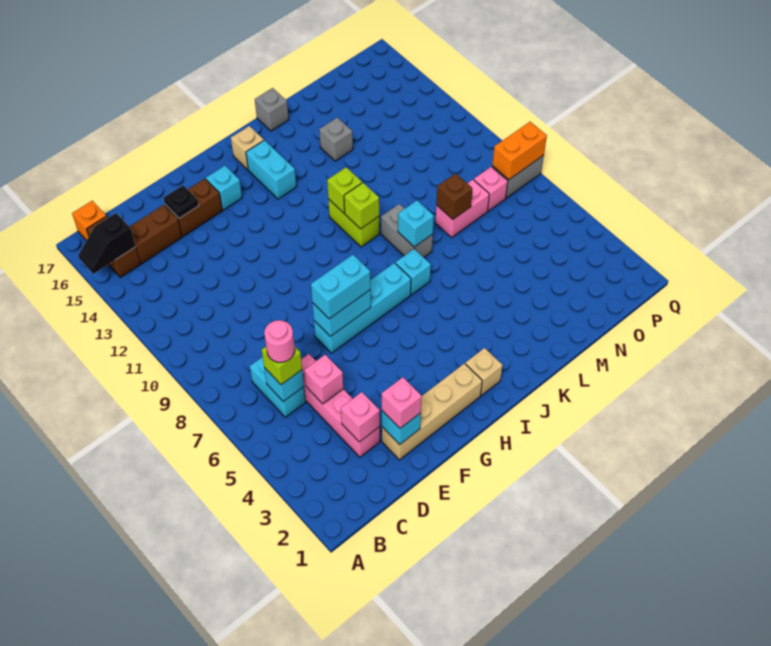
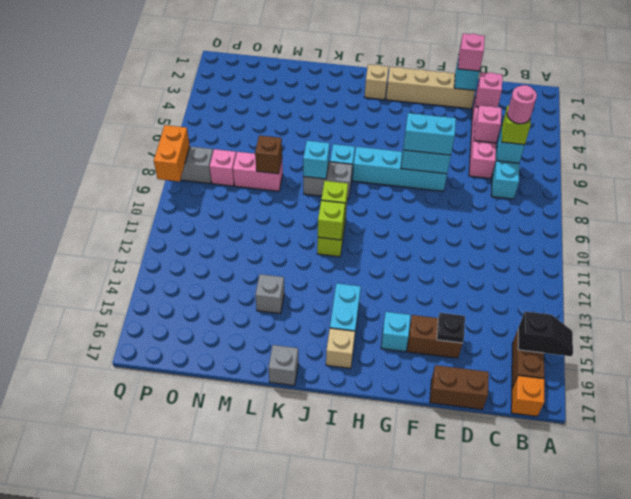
brown brick C15:D15 level 1 -> brown brick D17:E17 level 1
grey brick K8:K9 level 1 -> grey brick J8:K8 level 1
orange brick P8:Q8 level 2 -> orange brick Q8:Q9 level 2

